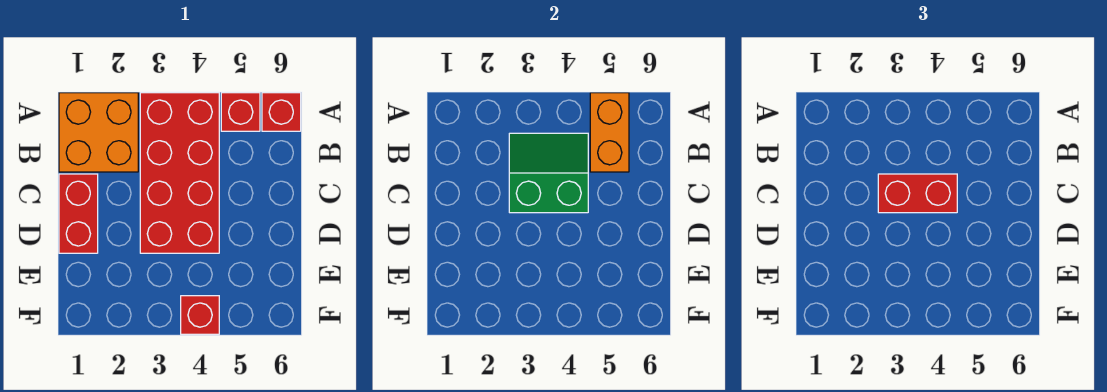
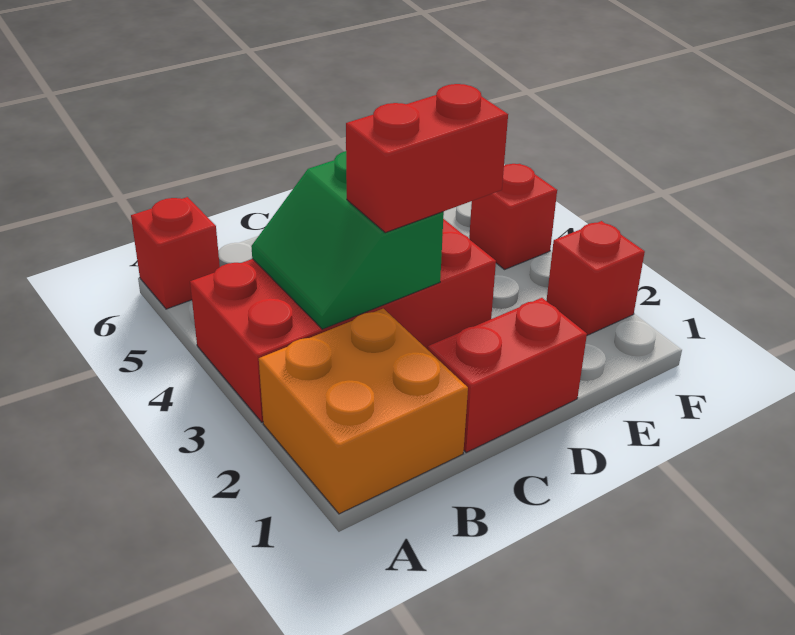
red brick A5 level 1 -> red brick F2 level 1
orange brick A5:B5 level 2 -> none
red brick C3:C4 level 3 -> red brick C3:D3 level 3

